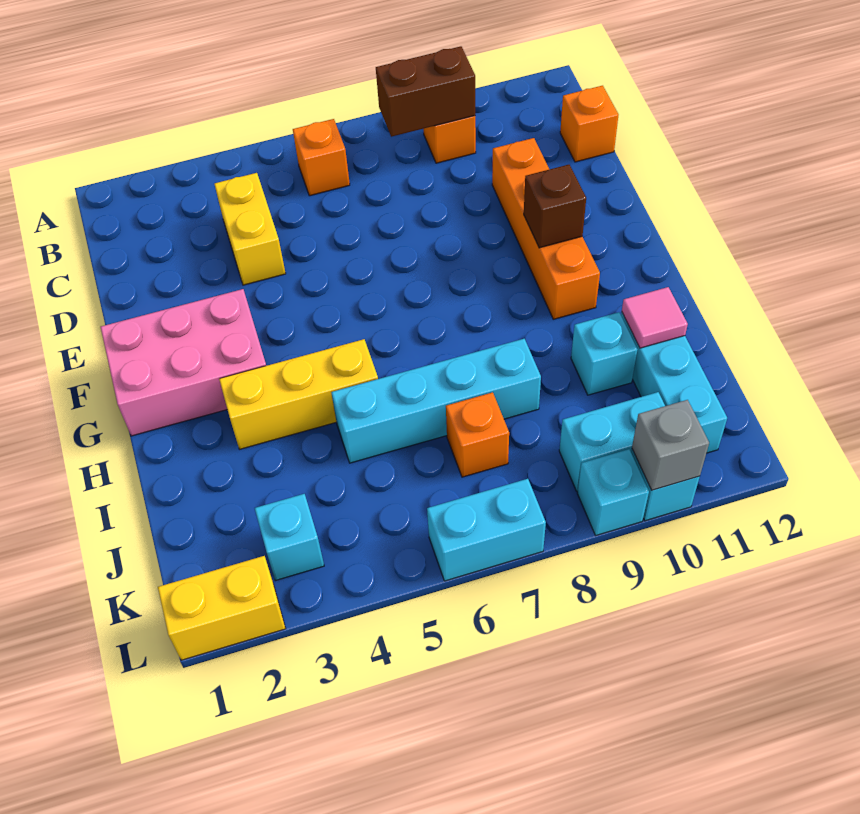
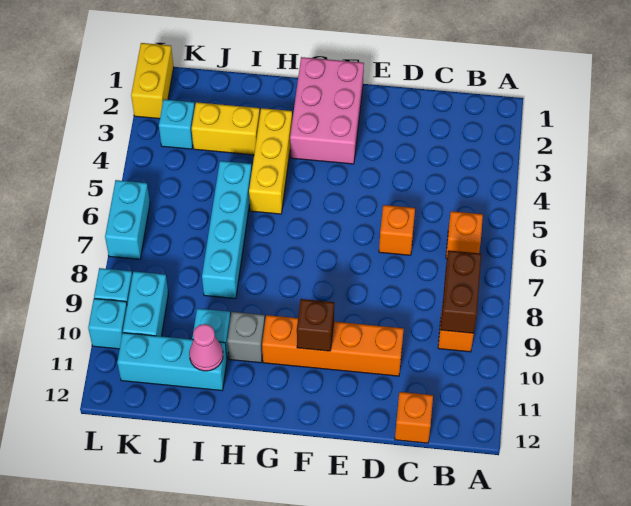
yellow brick C4:D4 level 1 -> yellow brick I3:J3 level 1
pink tile I11 level 2 -> pink cone I11 level 2
orange brick J7 level 1 -> orange brick D6 level 1
grey brick L10 level 2 -> grey brick H10 level 1

